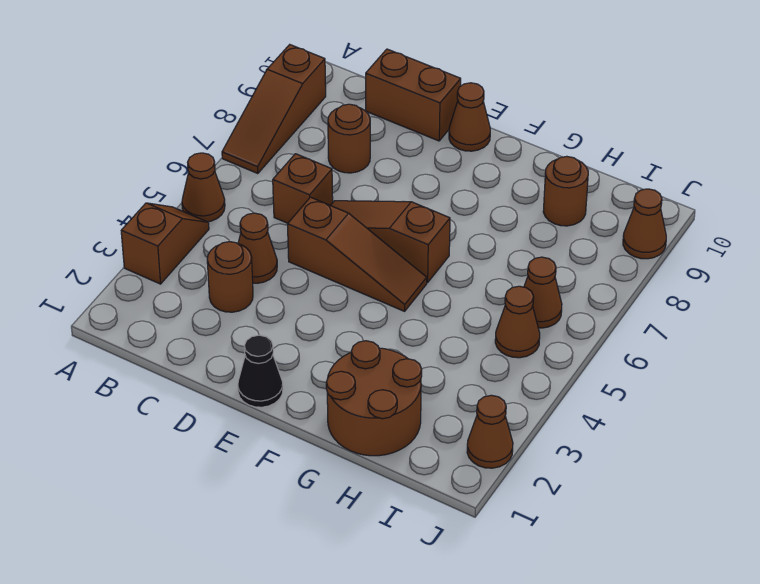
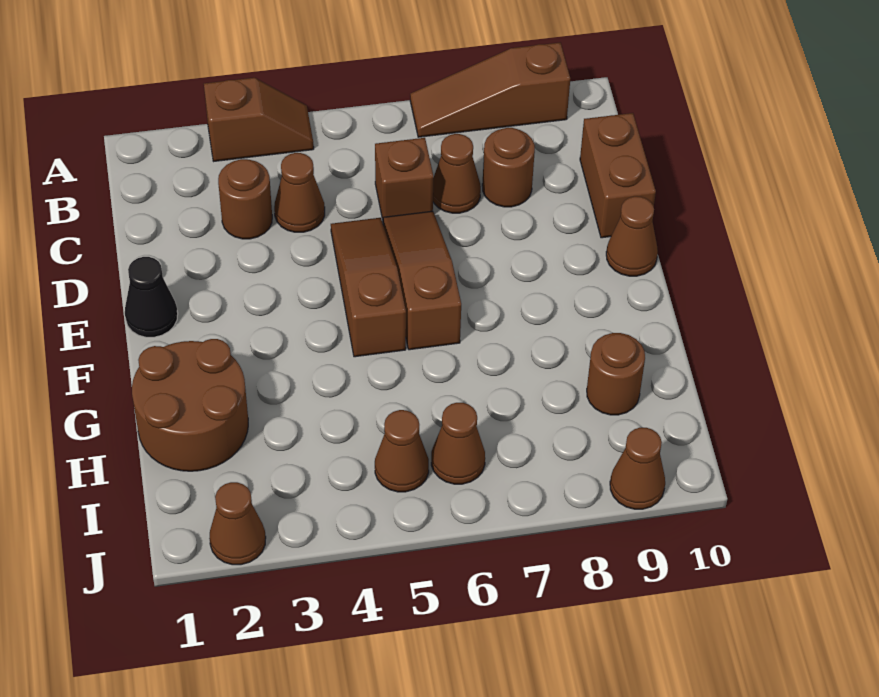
brown cone A5 level 1 -> brown cone C7 level 1
brown slope D5:F5 level 1 top D -> brown slope D5:F5 level 1 top F

